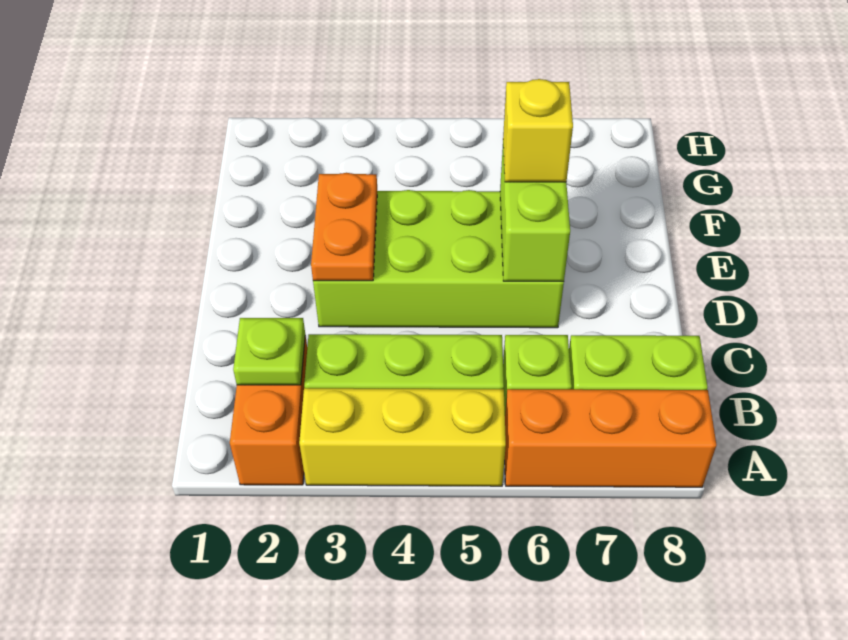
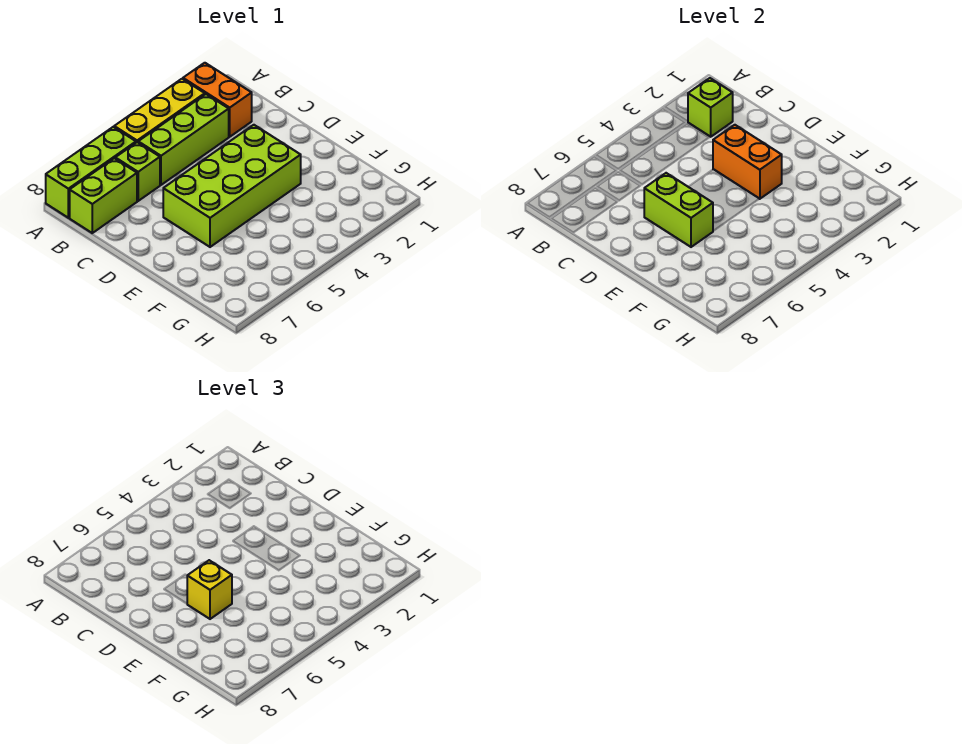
orange brick A6:A8 level 1 -> lime brick A6:A8 level 1
lime plate B2 level 2 -> lime brick B2 level 2
orange plate D3:E3 level 2 -> orange brick D3:E3 level 2

